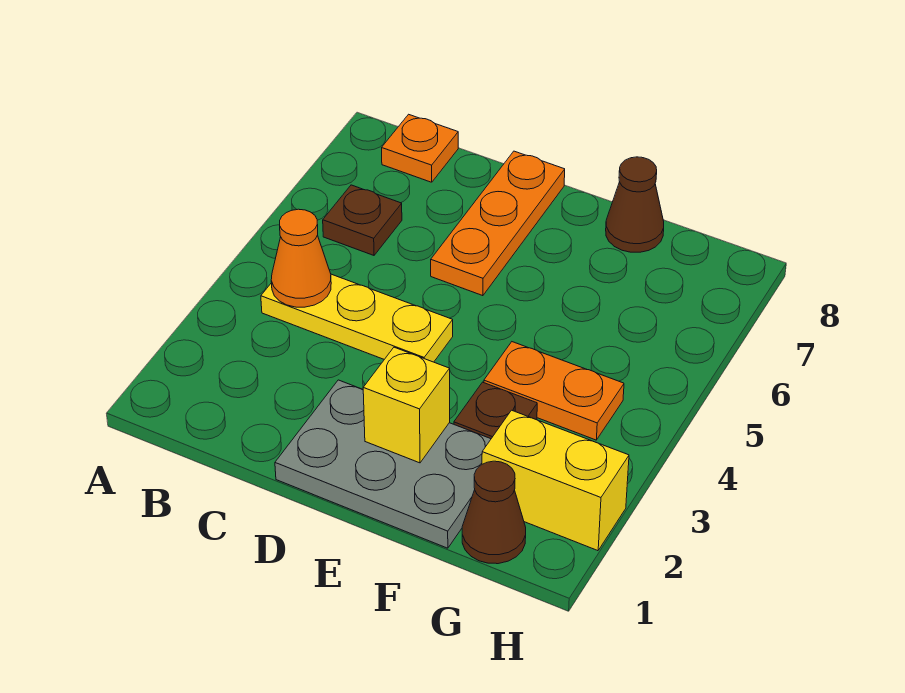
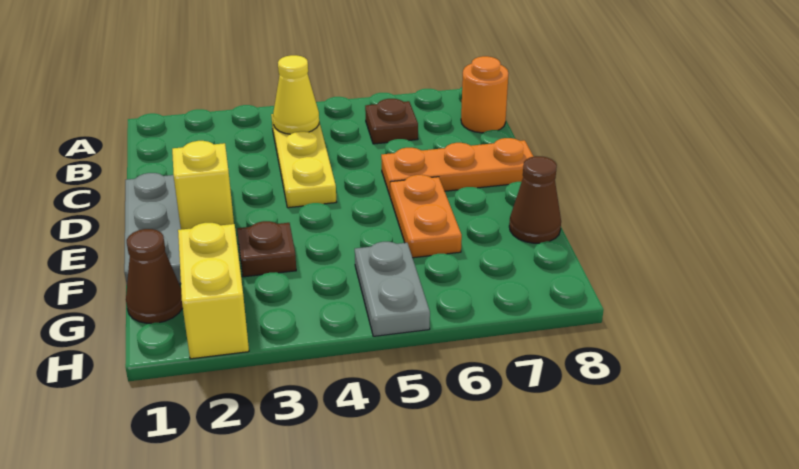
orange cone B4 level 2 -> yellow cone B4 level 2
orange plate B8 level 1 -> orange round brick B8 level 1
orange plate F4:G4 level 1 -> orange plate E6:F6 level 1
none -> grey plate G5:H5 level 1

